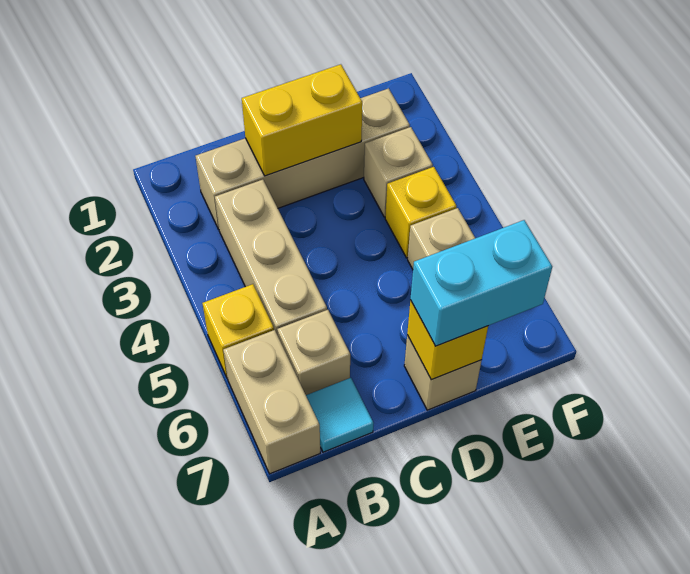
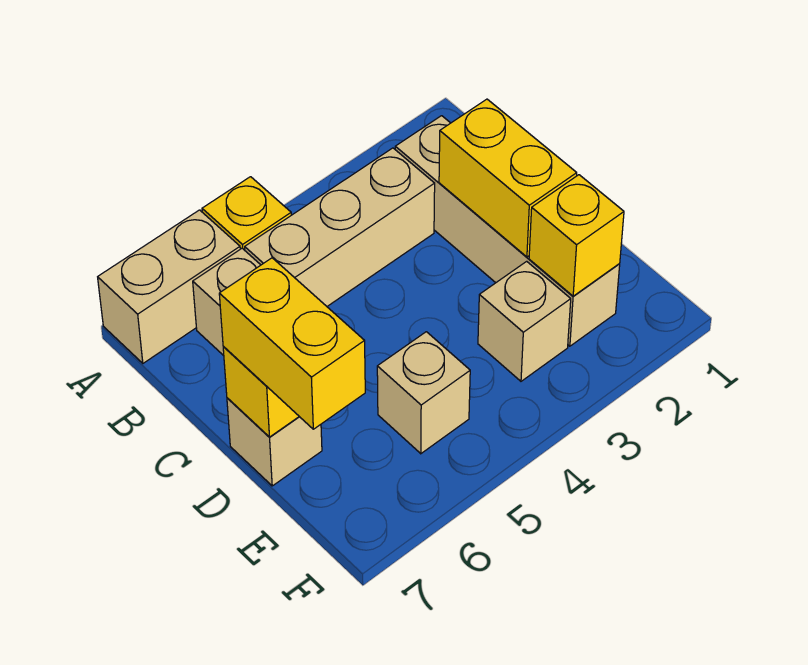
cyan tile B7 level 1 -> none
cyan brick D7:E7 level 3 -> yellow brick D7:E7 level 3
yellow brick E4 level 1 -> yellow brick E2 level 2

